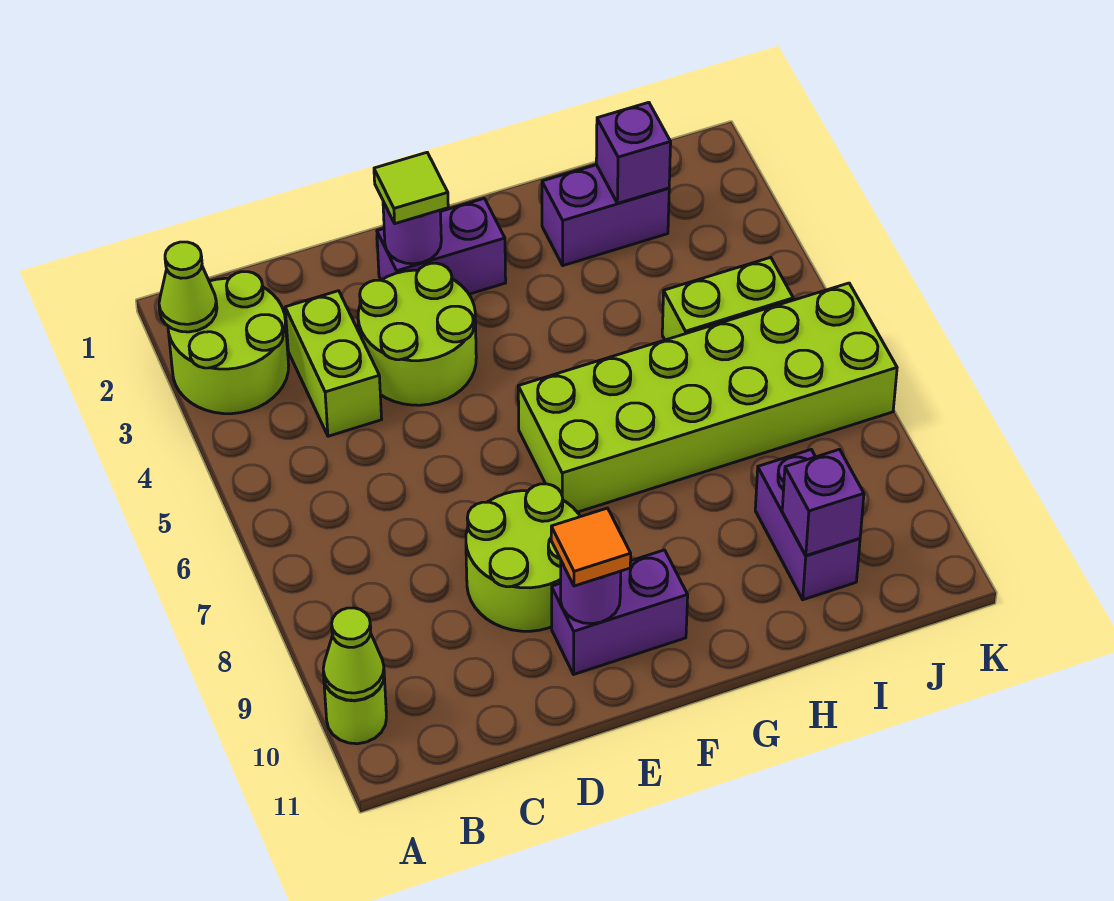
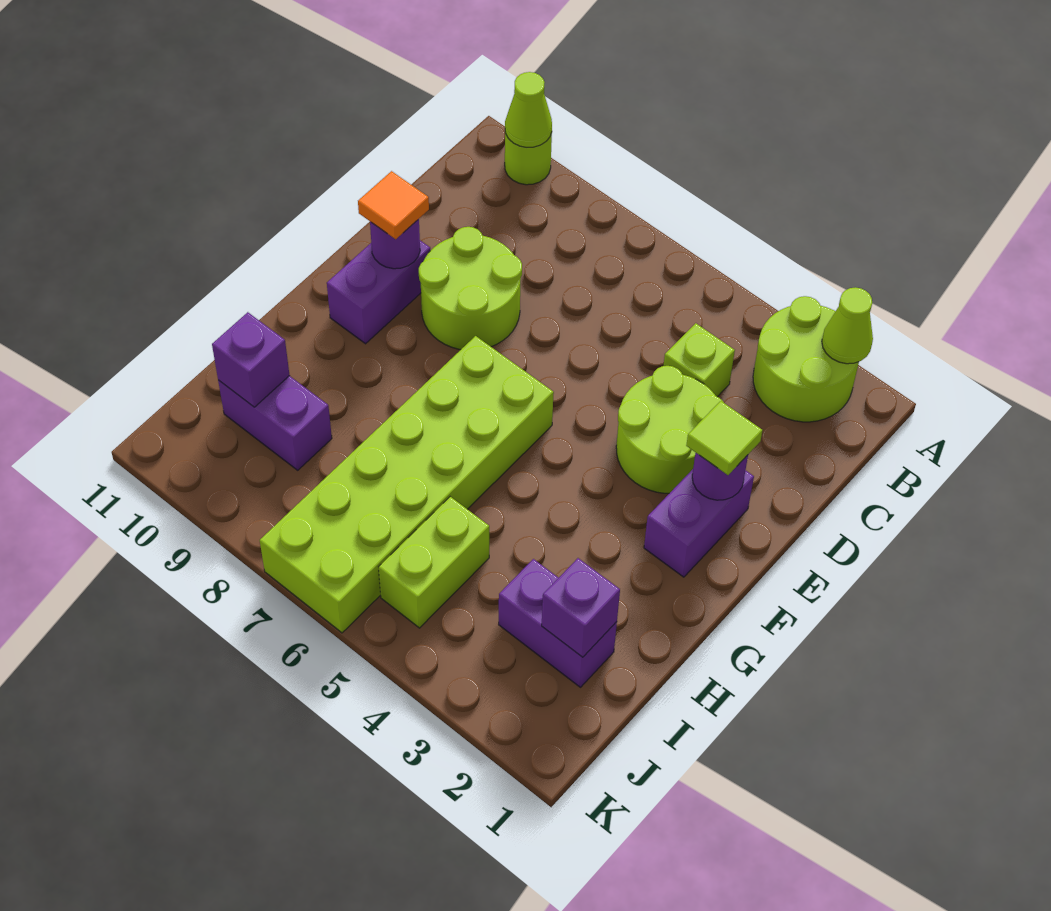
lime brick C3:C4 level 1 -> lime brick C4 level 1
purple brick H2:I2 level 1 -> purple brick I2:I3 level 1

